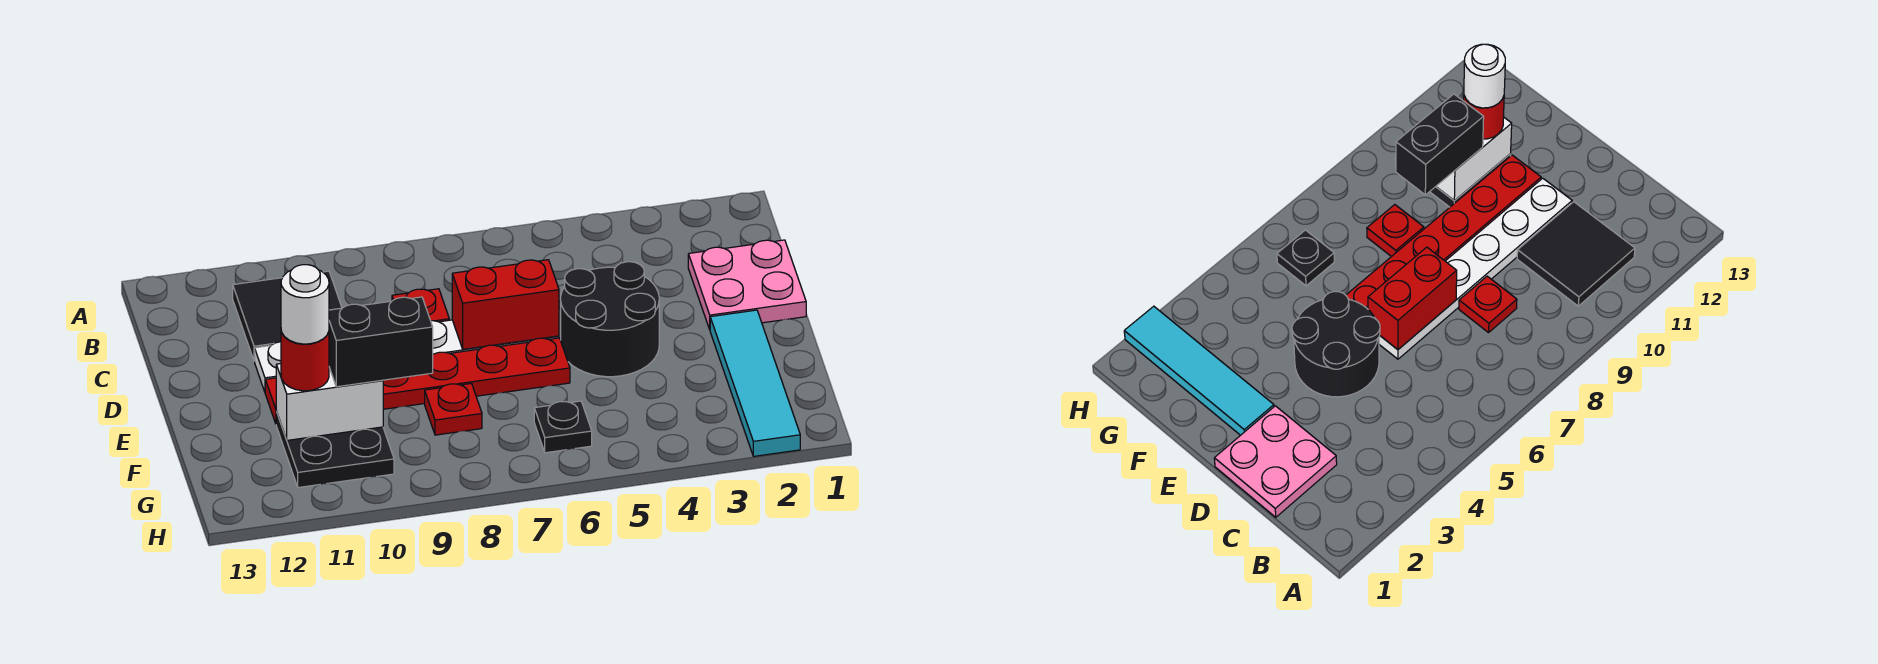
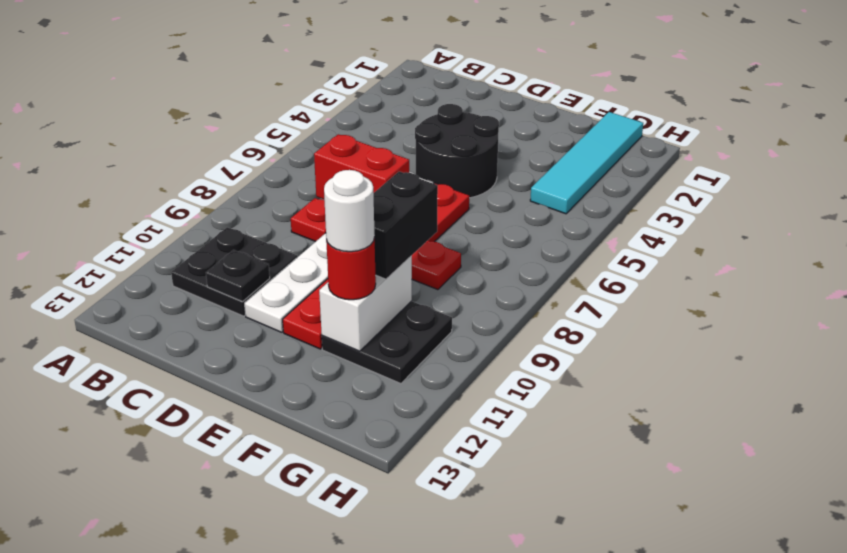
black tile B10:C11 level 1 -> black plate B10:C11 level 1
pink plate C1:D2 level 1 -> none
red brick D6:D7 level 2 -> red brick C7:D7 level 2
cyan tile E2:H2 level 1 -> cyan tile G1:G4 level 1
black plate G6 level 1 -> black plate C11 level 2

